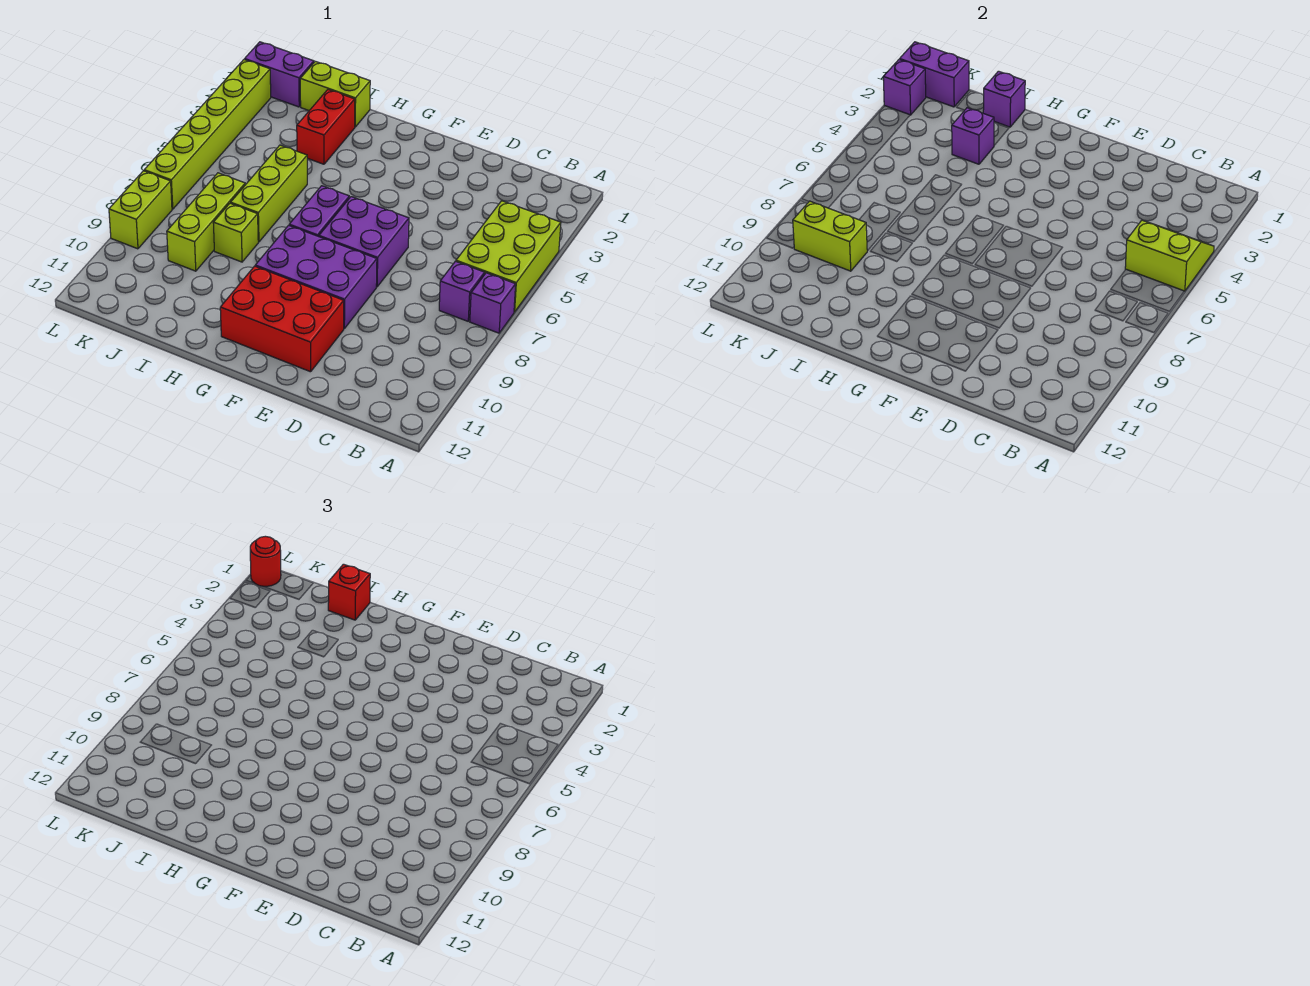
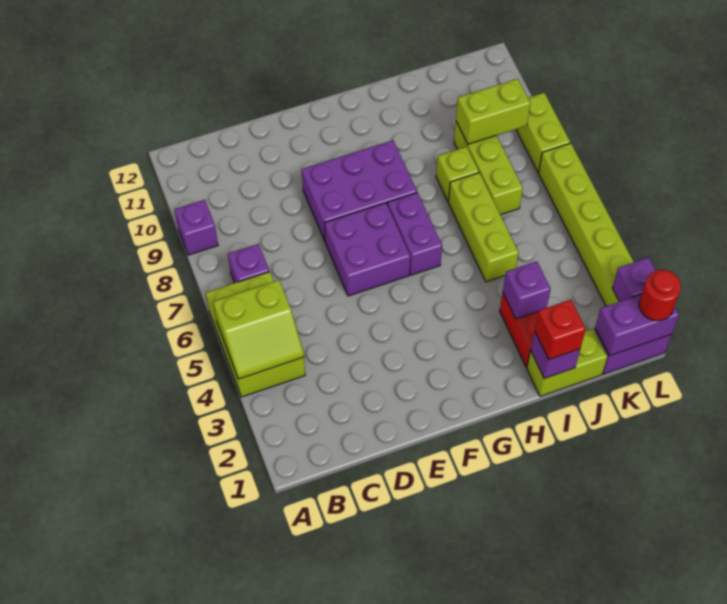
purple brick A7 level 1 -> purple brick A9 level 1
red brick E10:G11 level 1 -> none

